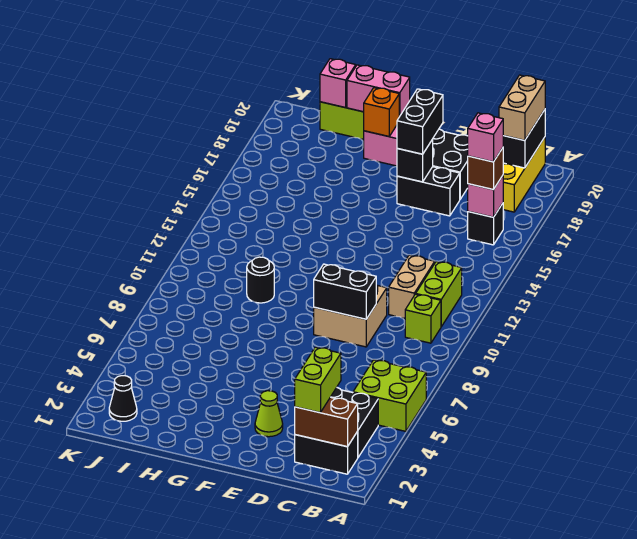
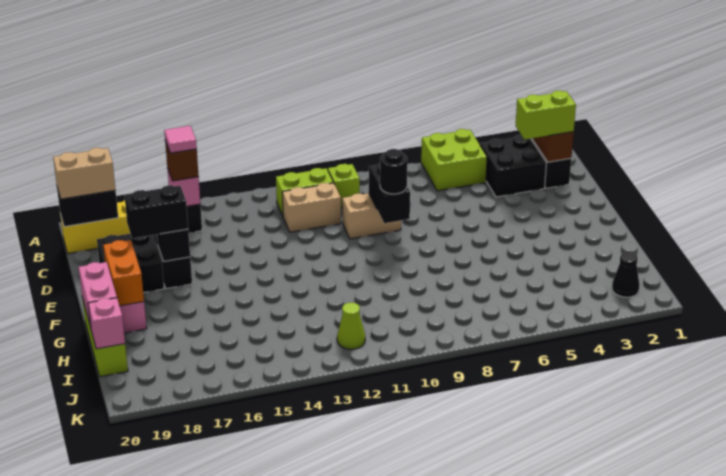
pink brick B16 level 4 -> pink tile B16 level 4
tan brick D9:E10 level 1 -> tan brick D9:D10 level 1
lime cone E3 level 1 -> lime cone J12 level 1
orange brick G19 level 2 -> orange brick F19:G19 level 2
black round brick H10 level 1 -> black round brick E9 level 3

